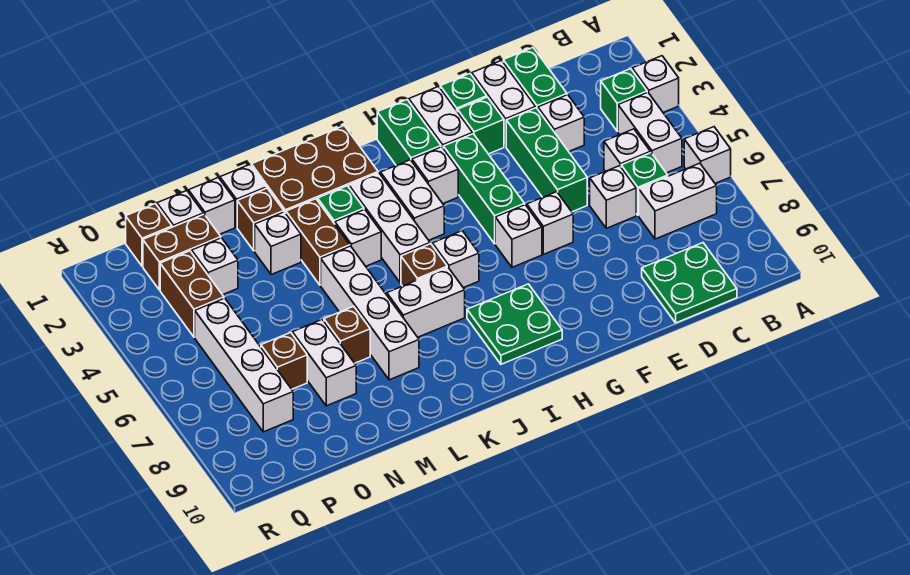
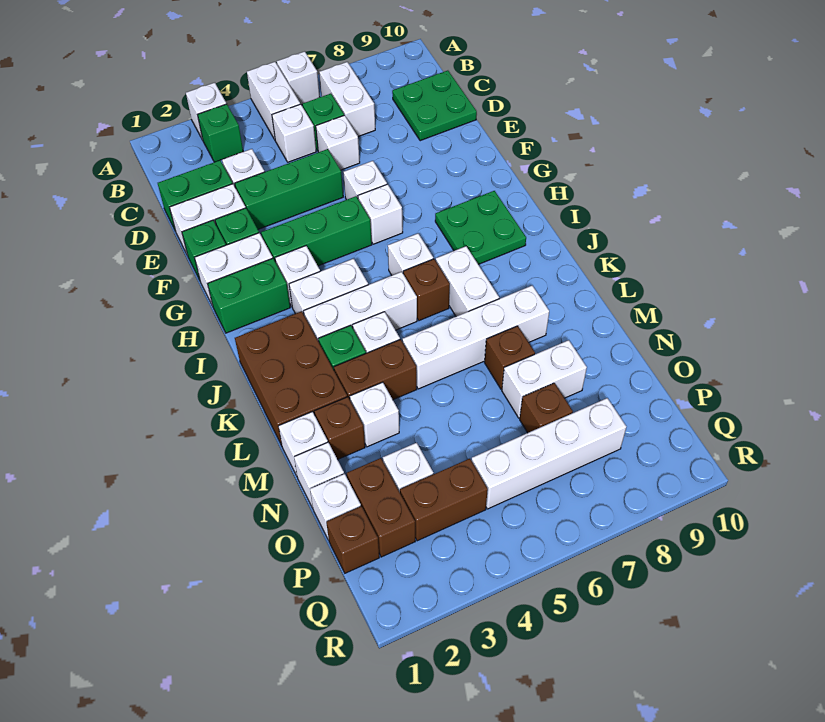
white brick B4:B5 level 1 -> white brick A5:B5 level 1

